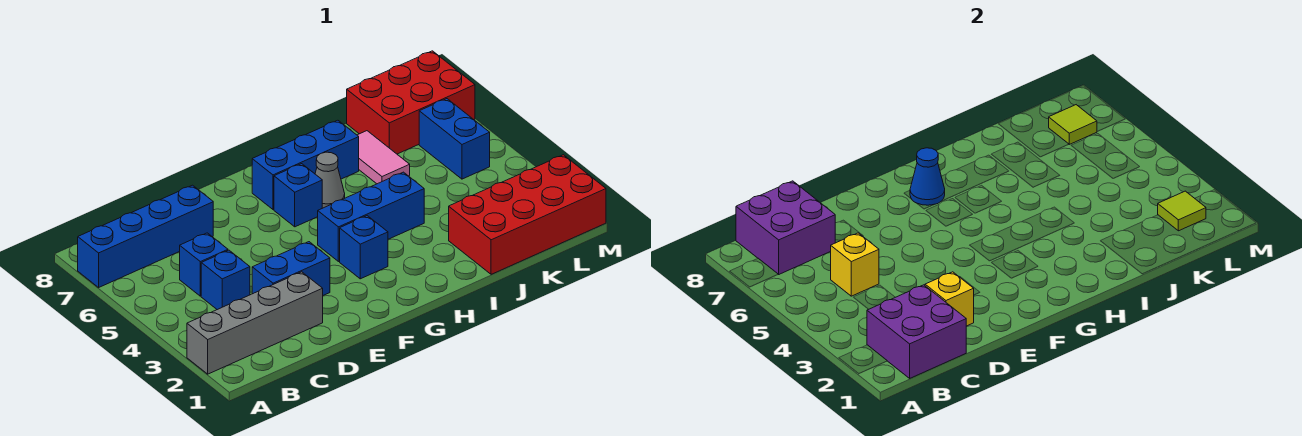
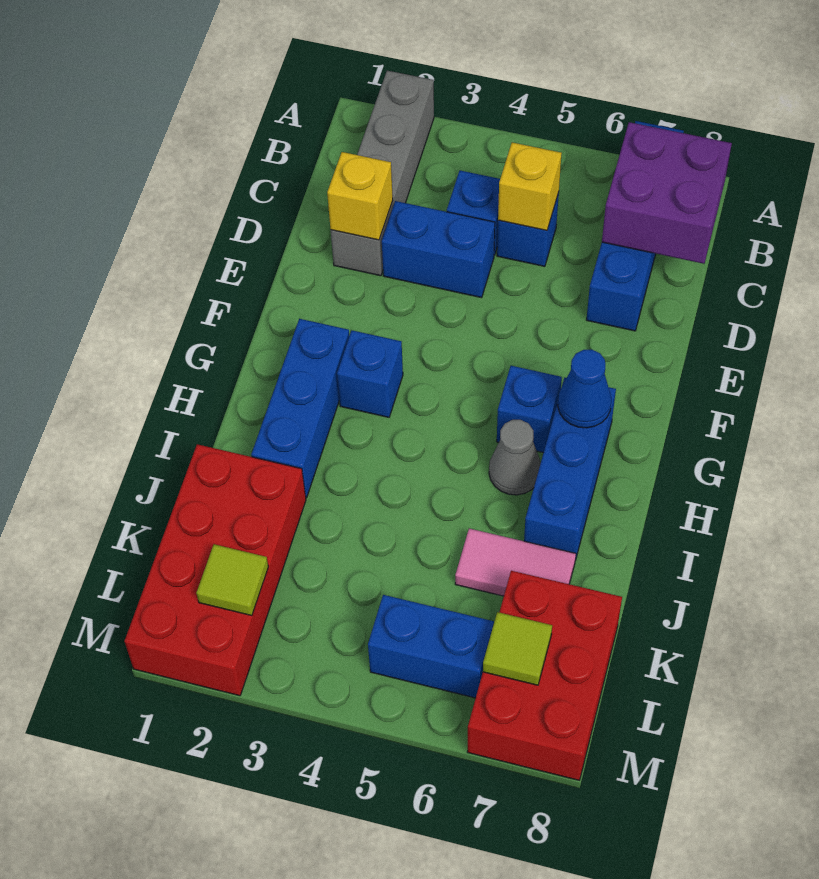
purple brick B1:C2 level 2 -> none
blue brick D3:E3 level 1 -> blue brick D3:D4 level 1
blue brick G4:I4 level 1 -> blue brick G2:I2 level 1

